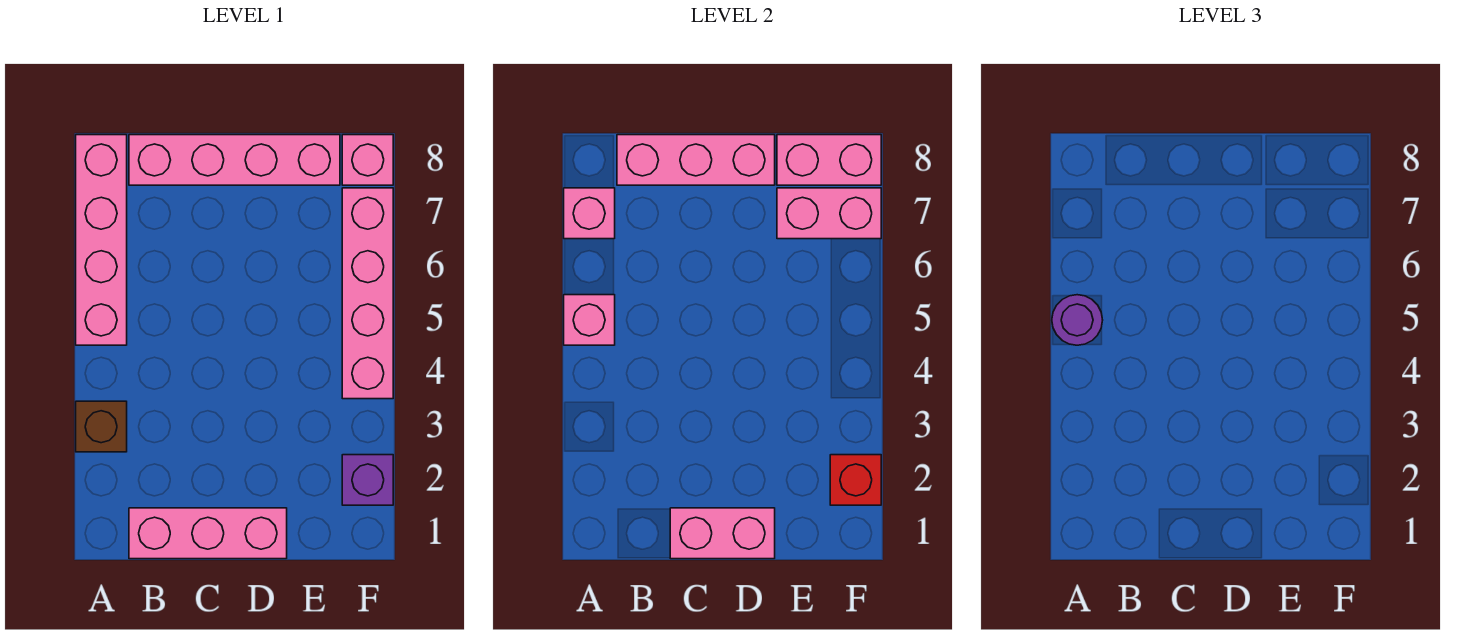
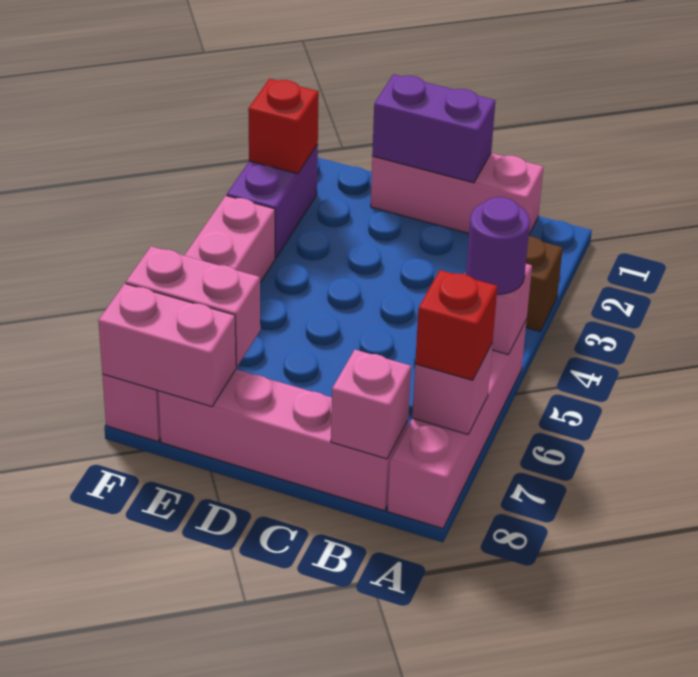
none -> red brick A7 level 3
pink brick B8:D8 level 2 -> pink brick B8 level 2
pink brick C1:D1 level 2 -> purple brick C1:D1 level 2
purple brick F2 level 1 -> purple brick F2:F3 level 1

